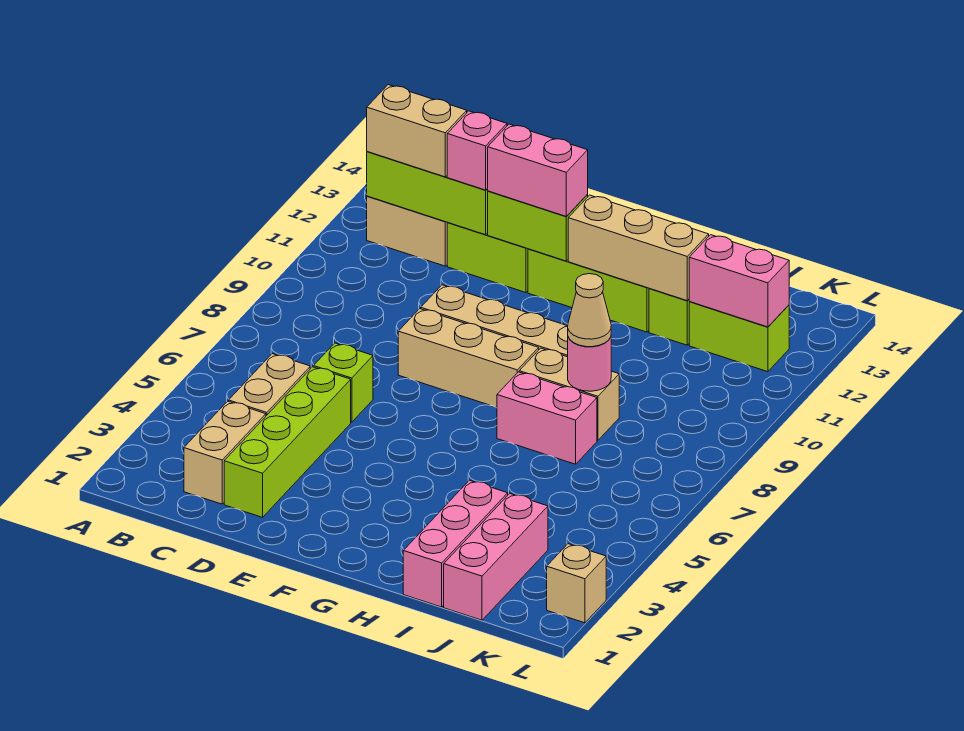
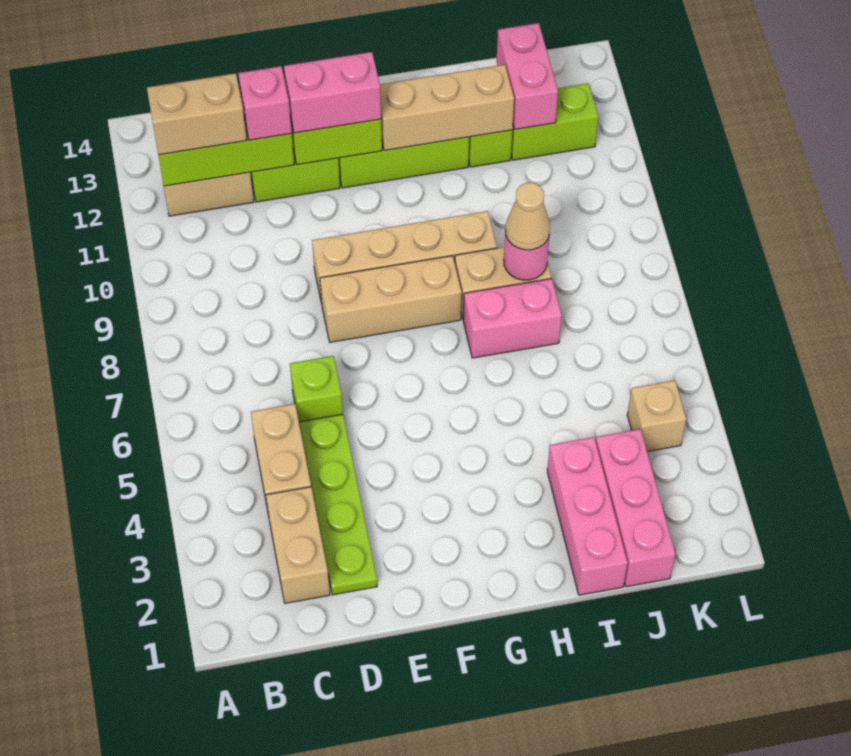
lime brick D2:D5 level 1 -> lime plate D2:D5 level 1
pink brick J12:K12 level 2 -> pink brick J12:J13 level 2
tan brick L2 level 1 -> tan brick K4 level 1

